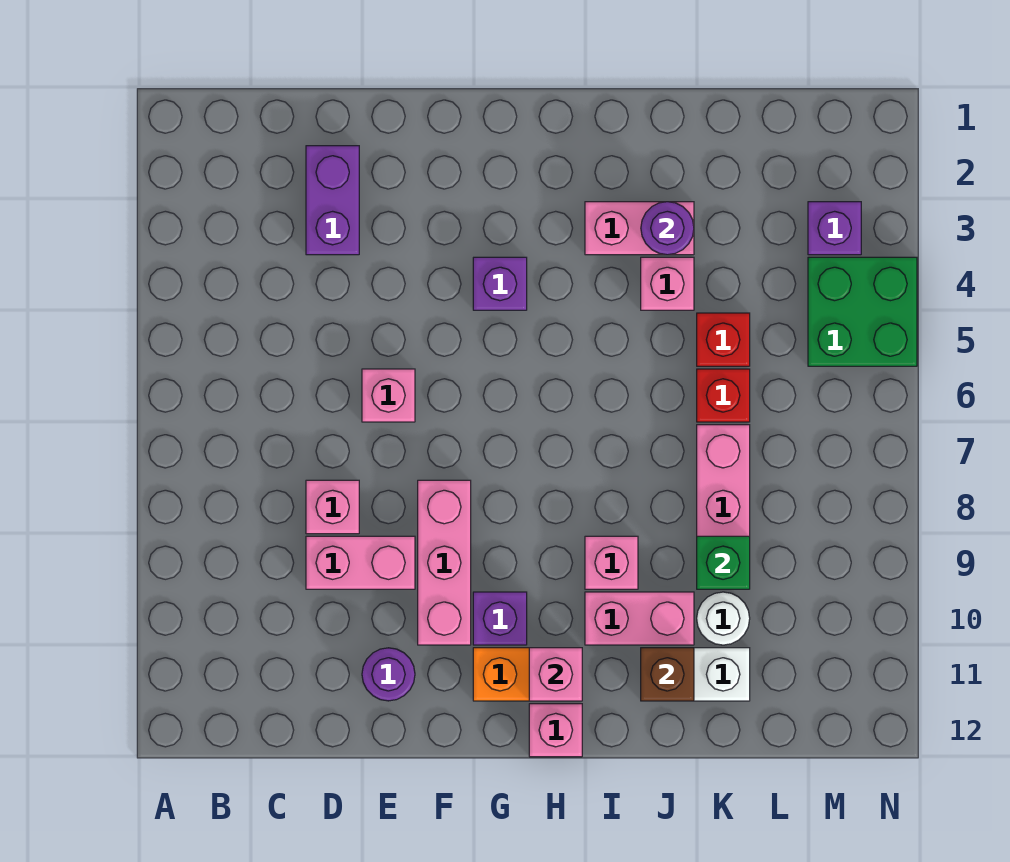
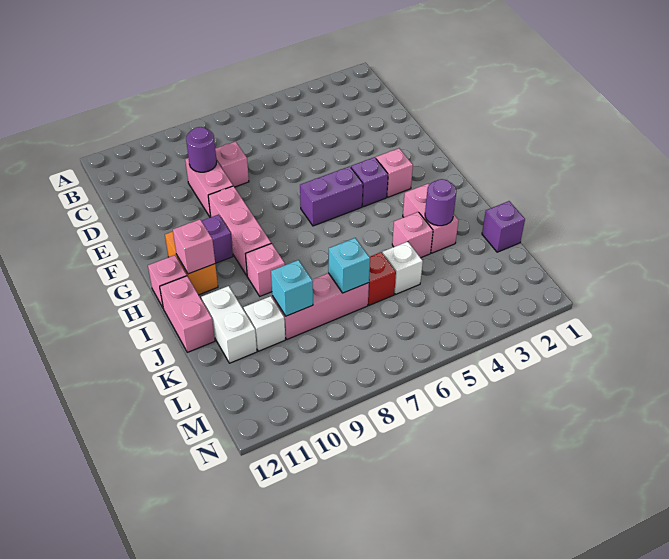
purple brick D2:D3 level 1 -> purple brick G5:G6 level 1
pink brick E6 level 1 -> pink brick G3 level 1
purple round brick E11 level 1 -> purple round brick D9 level 2
pink brick F8:F10 level 1 -> pink brick F9:H9 level 1
pink brick I10:J10 level 1 -> pink brick I12:J12 level 1
brown brick J11 level 2 -> none
red brick K5 level 1 -> white brick K5 level 1
none -> cyan brick K7 level 2
green brick K9 level 2 -> cyan brick K9 level 2
white round brick K10 level 1 -> white brick K10 level 1
purple brick M3 level 1 -> purple brick K1 level 1
green brick M4:N5 level 1 -> none

